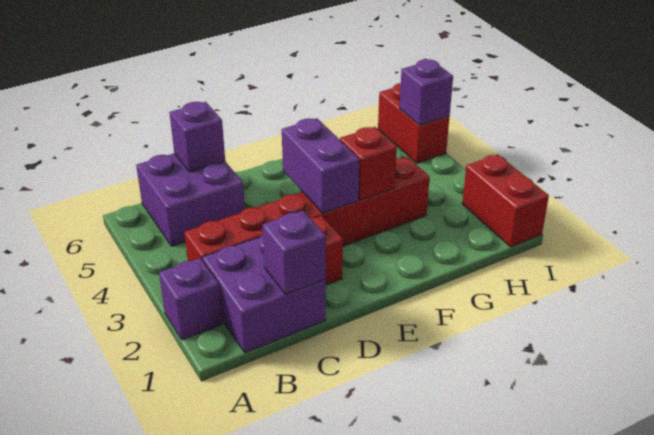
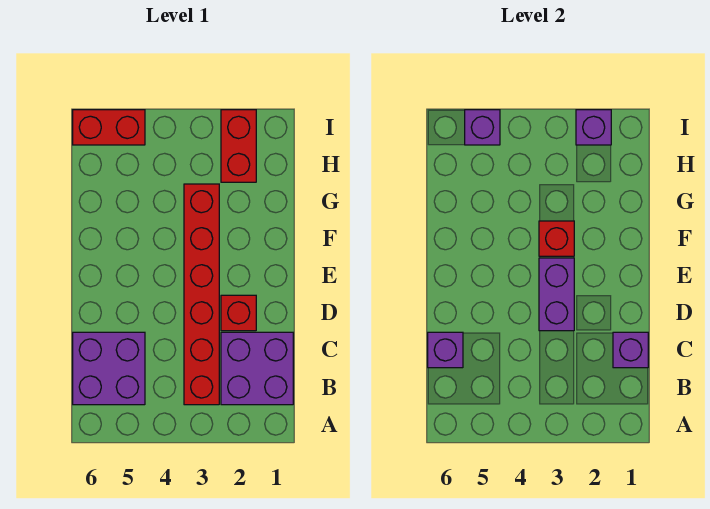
purple brick A2 level 1 -> purple brick I2 level 2
purple brick E3:E4 level 2 -> purple brick D3:E3 level 2
red brick I1:I2 level 1 -> red brick H2:I2 level 1

